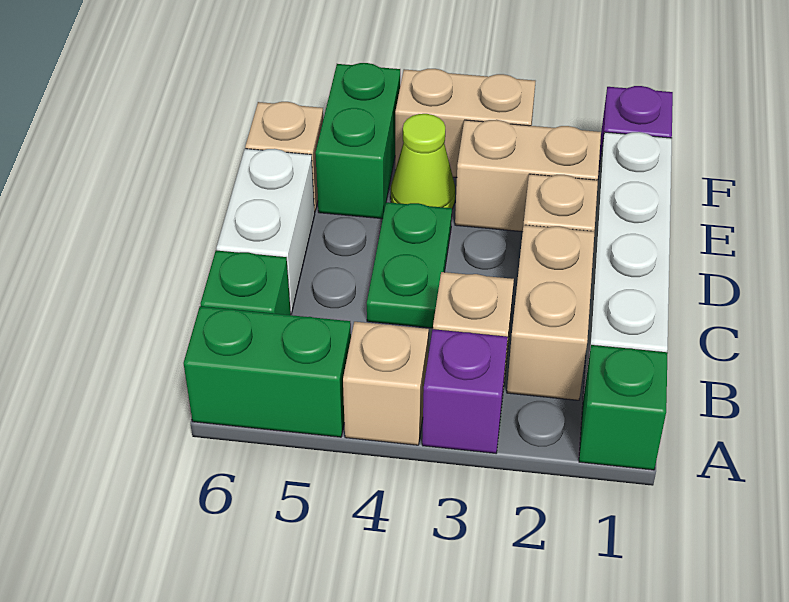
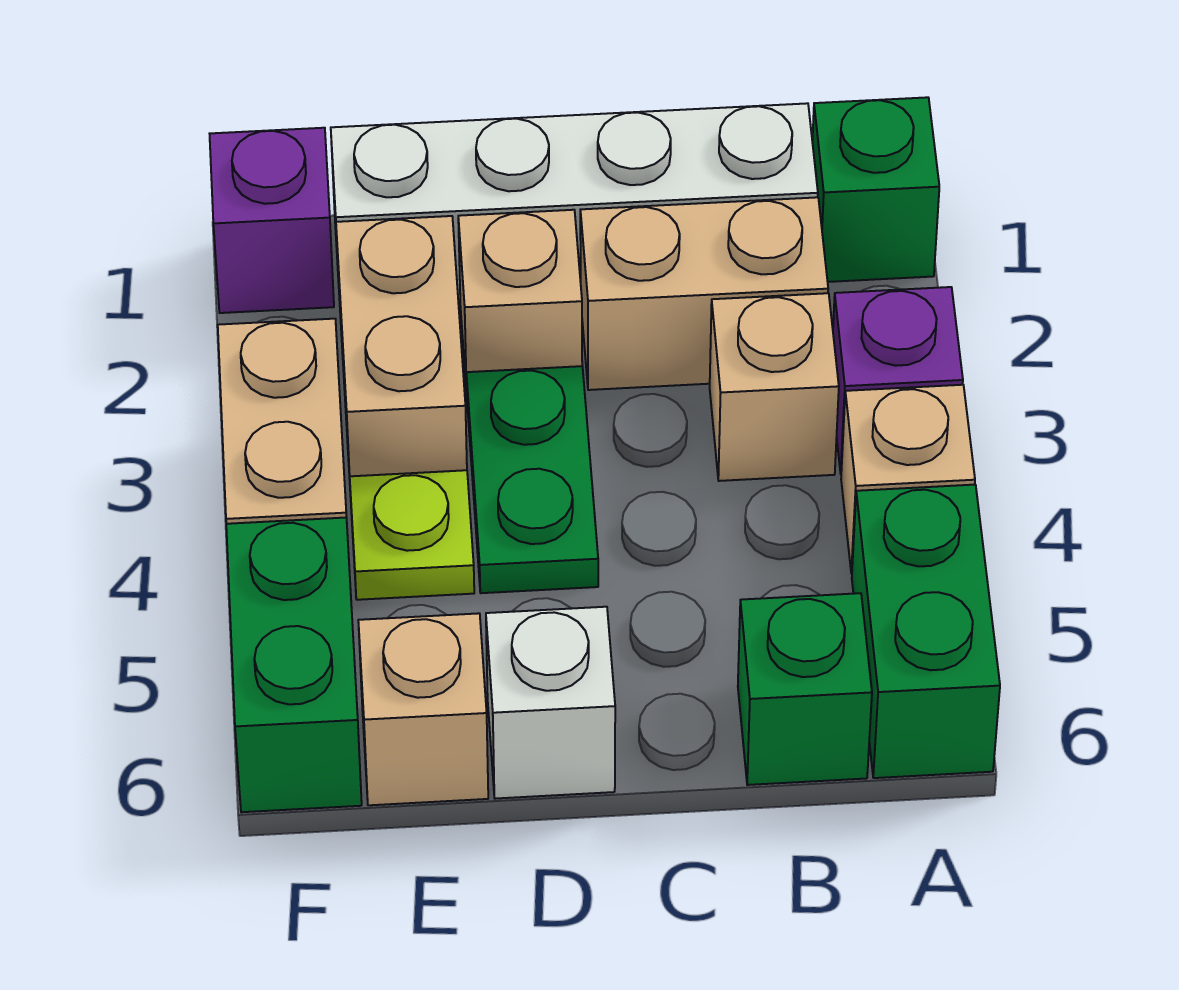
green plate C4:D4 level 1 -> green plate D3:D4 level 1
white brick C6:D6 level 1 -> white brick D6 level 1
lime cone E4 level 1 -> lime plate E4 level 1
green brick E5:F5 level 1 -> green brick F5:F6 level 1

